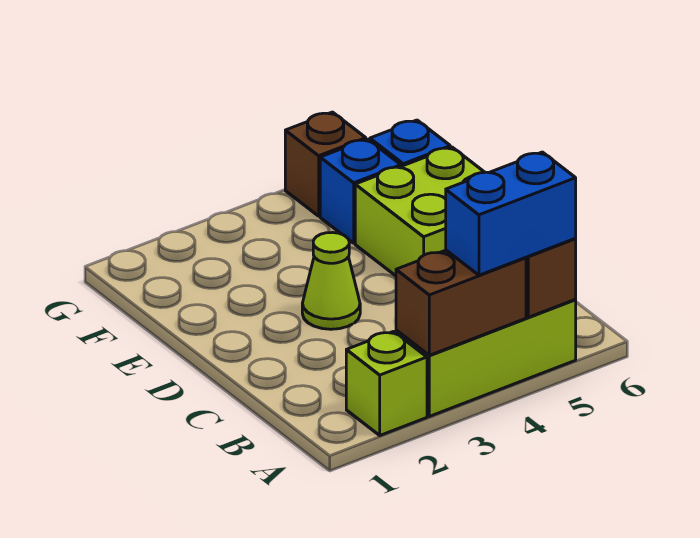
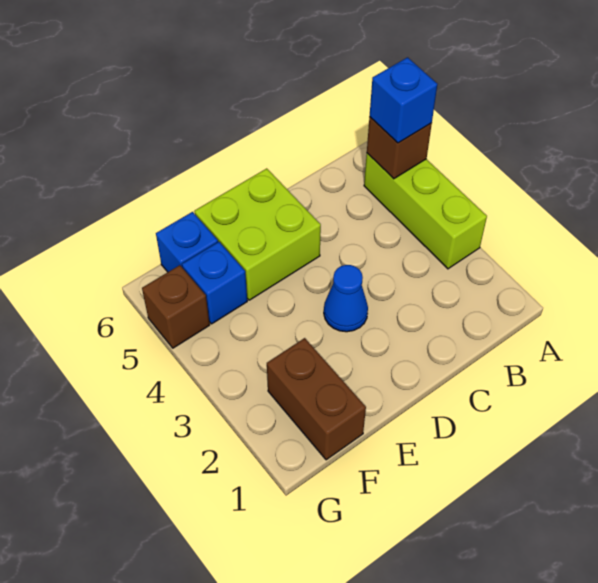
lime brick A2 level 1 -> none
brown brick A3:A4 level 2 -> brown brick F1:F2 level 1
blue brick A4:A5 level 3 -> blue brick A5 level 3
lime cone D3 level 1 -> blue cone D3 level 1

